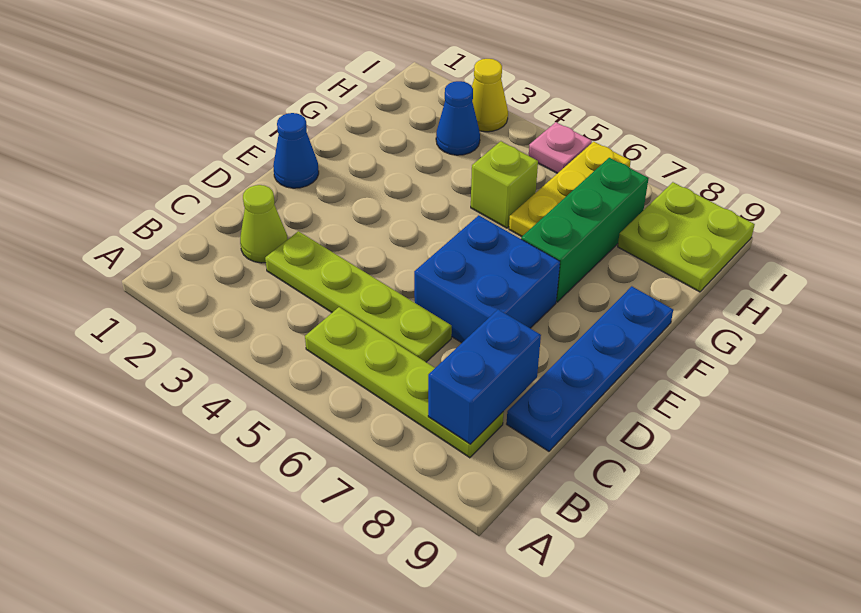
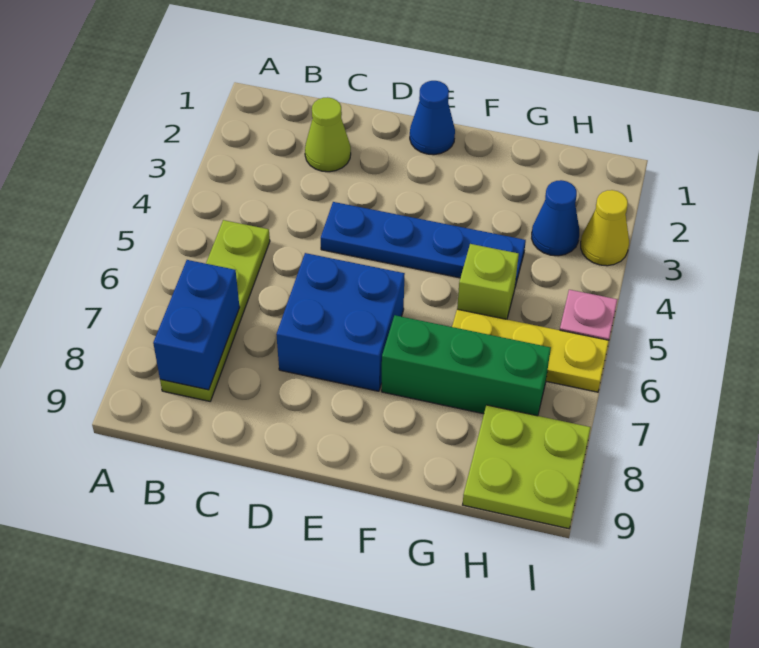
blue brick B8:C8 level 2 -> blue brick B7:B8 level 2
lime plate C3:C6 level 1 -> none
blue plate C9:F9 level 1 -> blue plate D4:G4 level 1

